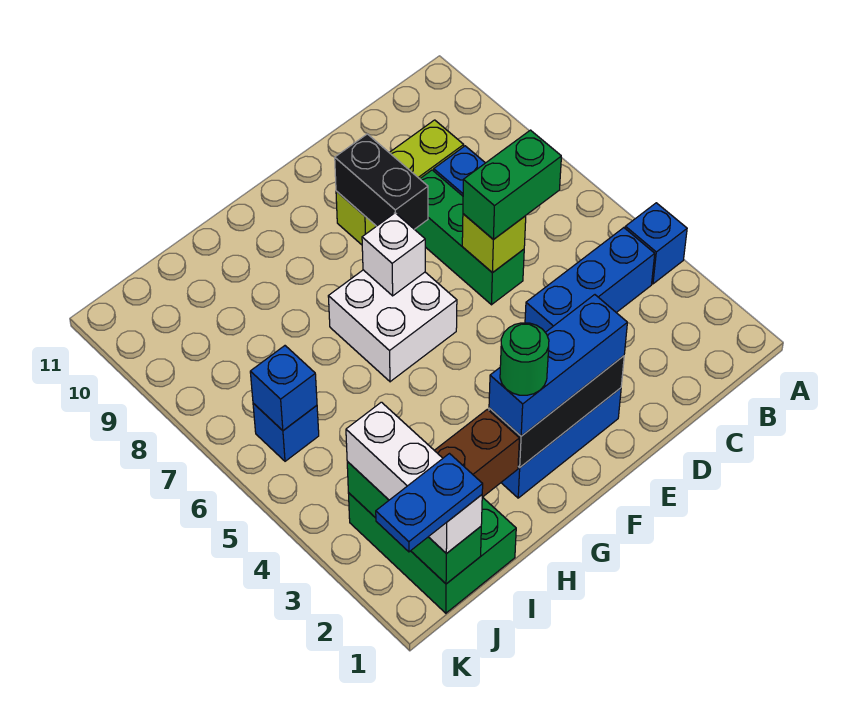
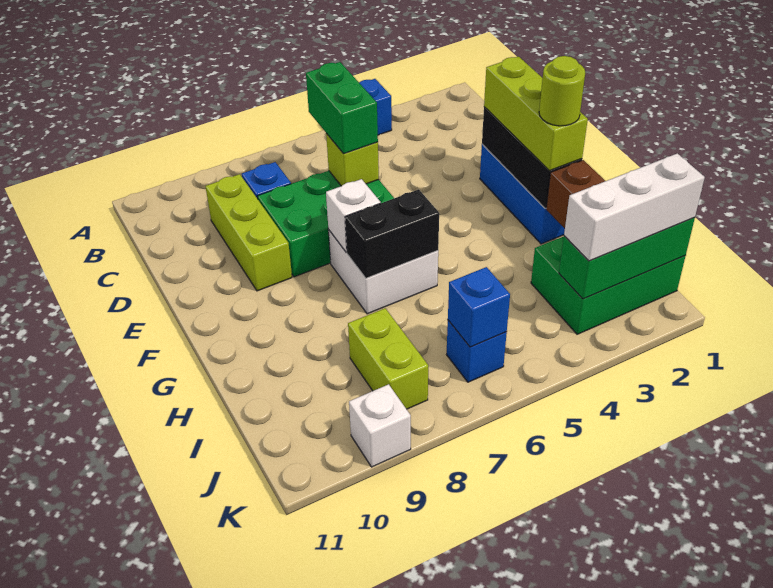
blue brick B4:D4 level 1 -> none
green brick D6:D8 level 1 -> green brick D6:E8 level 1
blue brick E2:G2 level 3 -> lime brick E2:G2 level 3
black brick E8:E9 level 2 -> black brick G6:G7 level 2
green round brick G2 level 4 -> lime round brick G2 level 4
none -> lime brick I8:J8 level 1
blue plate J1:K1 level 4 -> none
none -> white brick K9 level 1

